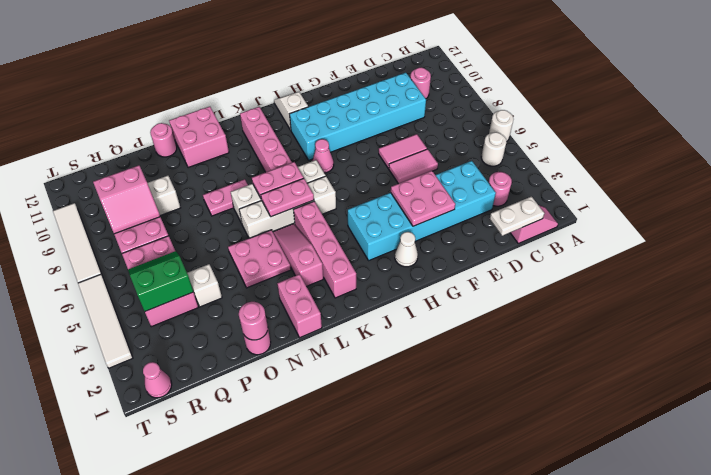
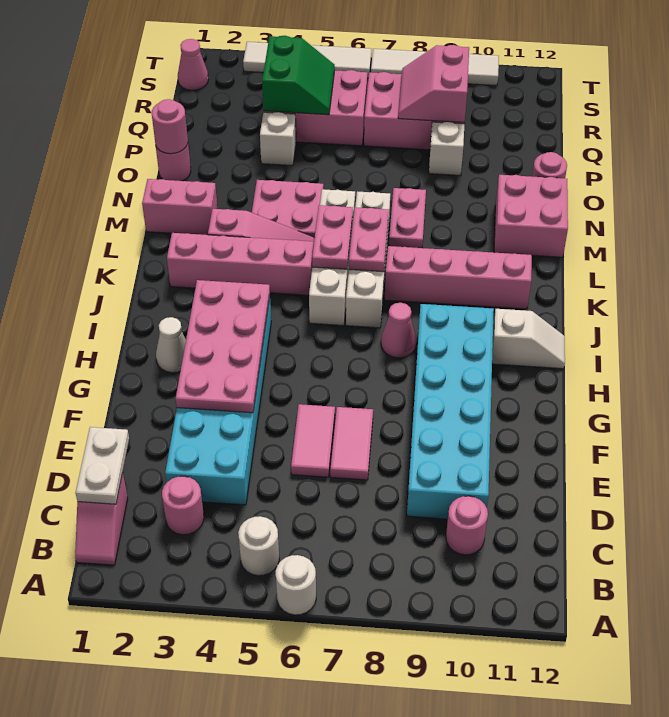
pink plate F3:G4 level 2 -> pink plate F3:I4 level 2

